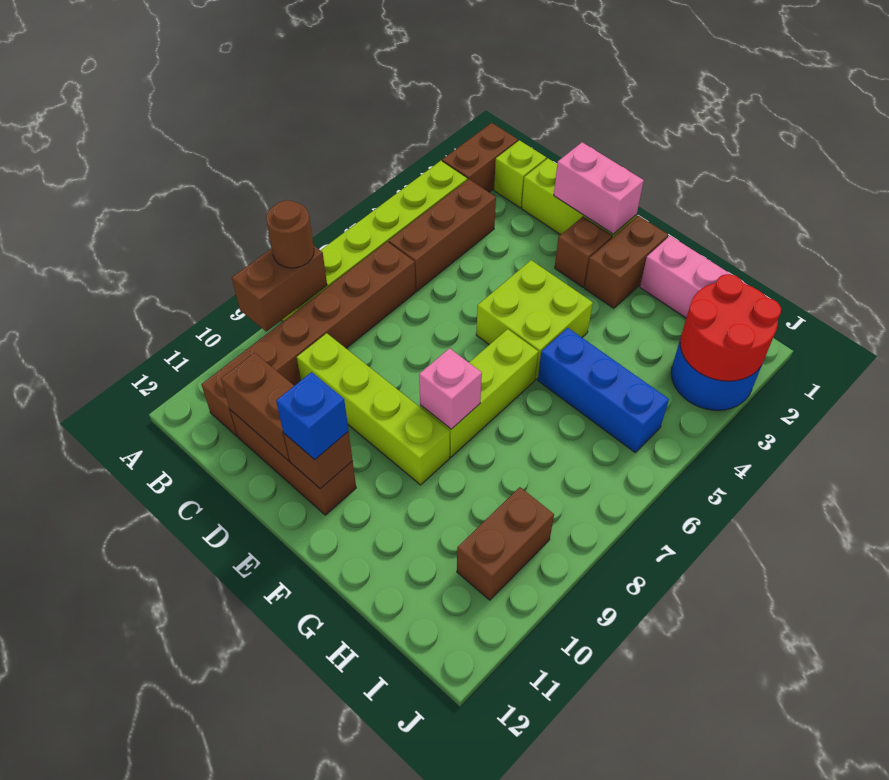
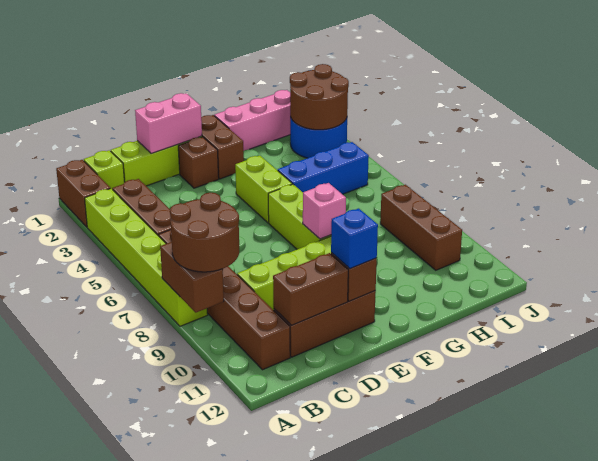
brown round brick A8 level 3 -> brown round brick A8:B9 level 3
lime brick E4:F5 level 1 -> lime brick F4:F5 level 1
red round brick I2:J3 level 2 -> brown round brick I2:J3 level 2
brown brick I9:I10 level 1 -> brown brick I8:I10 level 1

